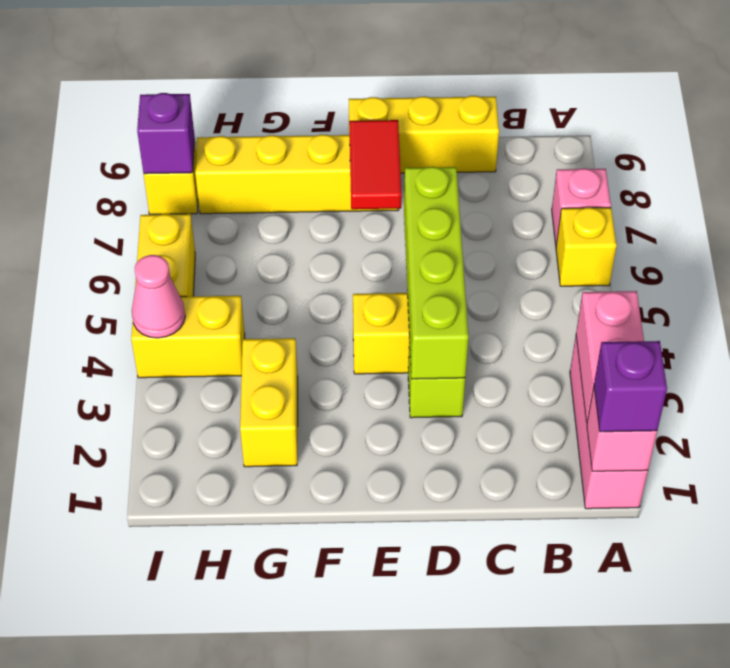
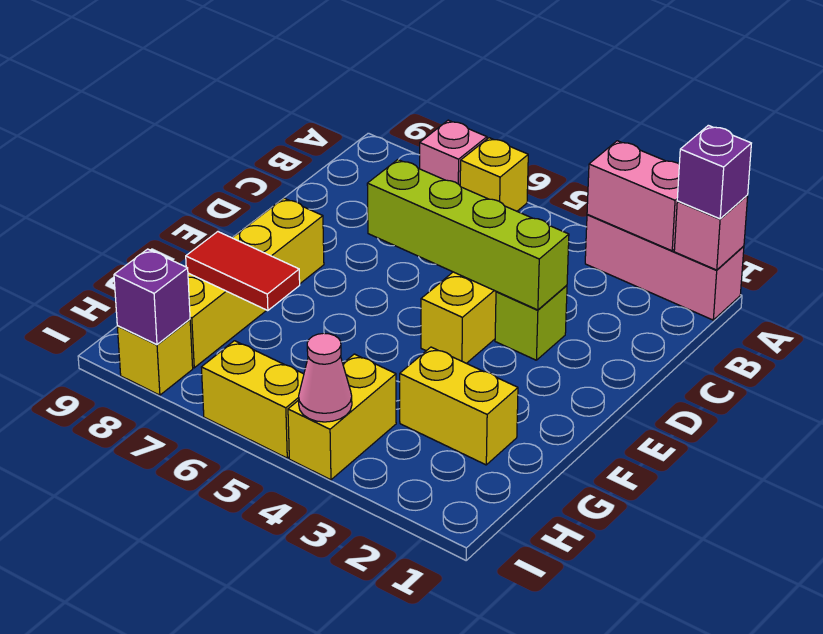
yellow brick C9:E9 level 1 -> none
red tile E7:E8 level 2 -> red tile G7:G8 level 2

